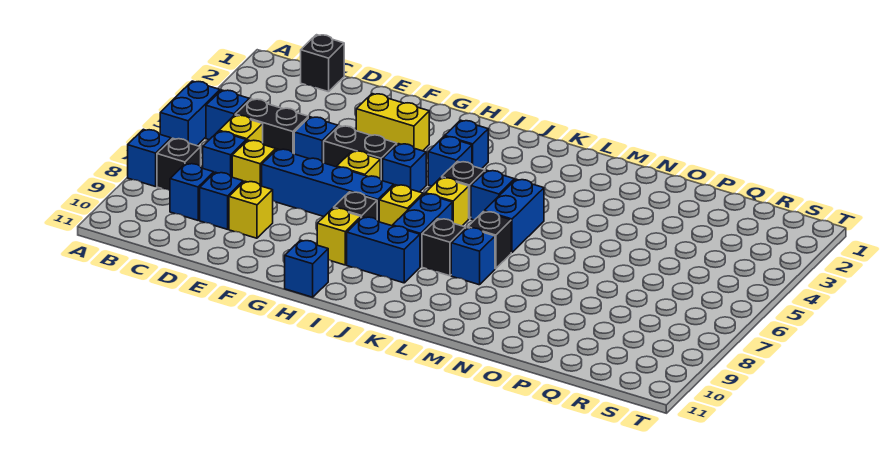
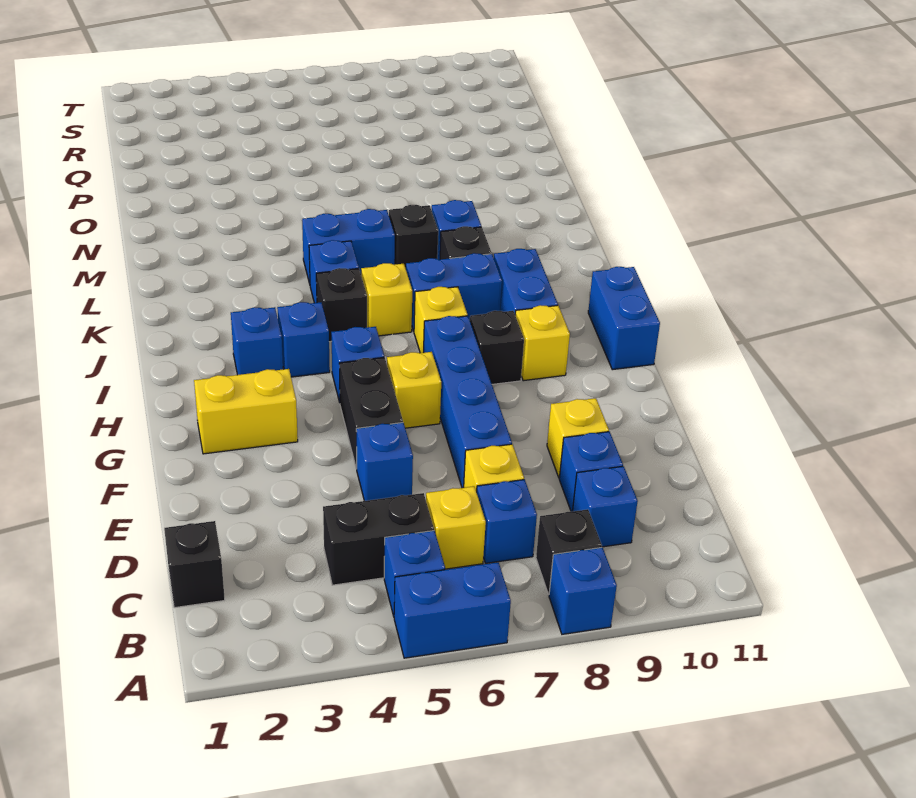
black brick C5:D5 level 1 -> black brick C4:C5 level 1
yellow brick F3:G3 level 1 -> yellow brick G2:G3 level 1
blue brick H11 level 1 -> blue brick H11:I11 level 1

